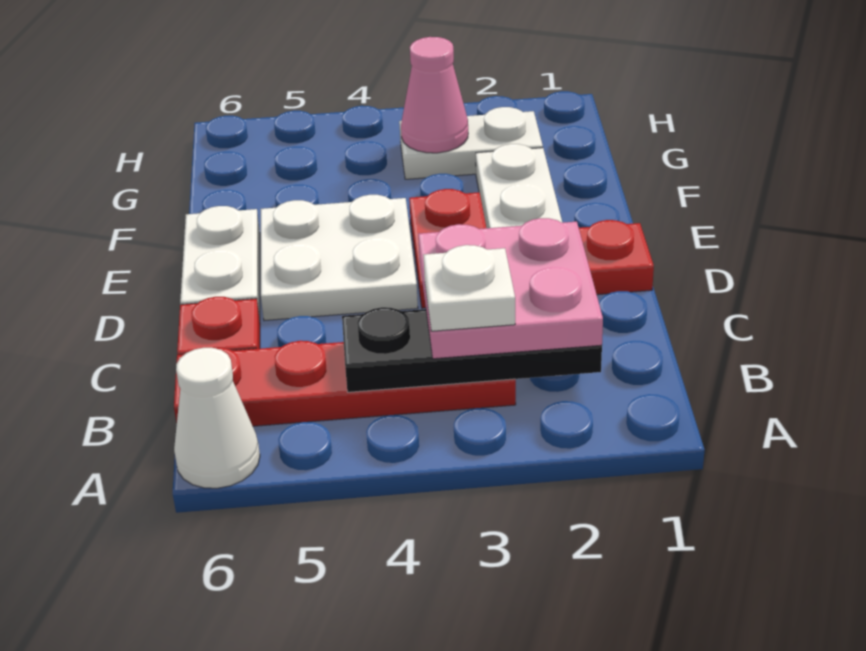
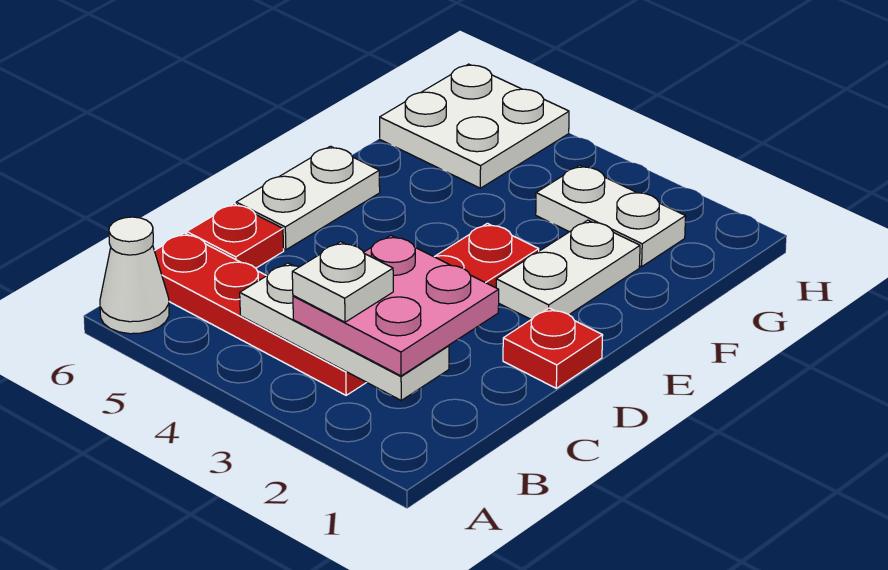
black plate B2:B4 level 2 -> white plate B2:B4 level 2
white plate D4:E5 level 1 -> white plate G5:H6 level 1
pink cone G3 level 2 -> none

